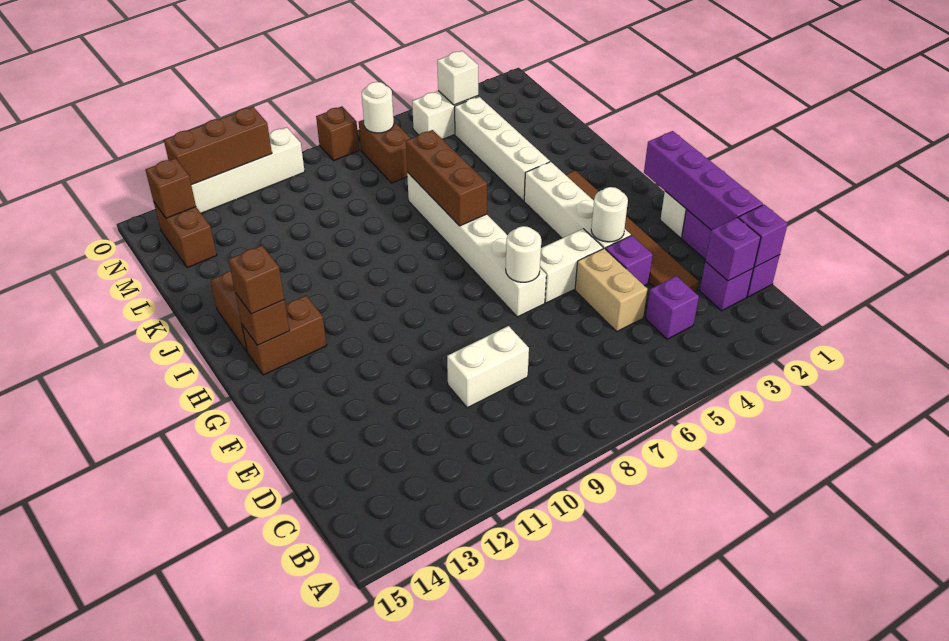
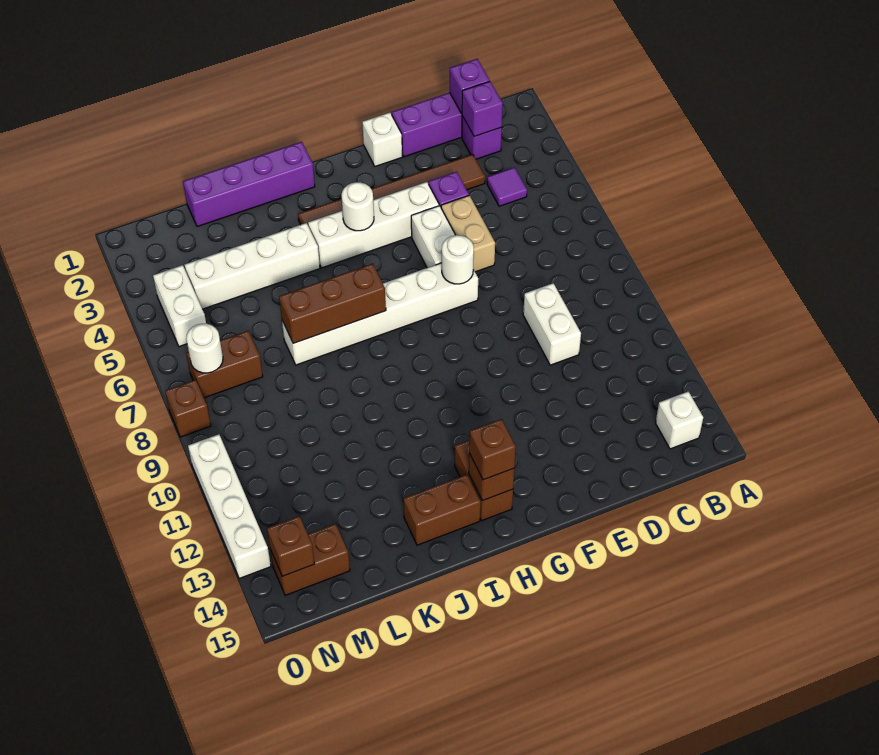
purple brick C4 level 1 -> purple tile C4 level 1
purple brick D1:G1 level 2 -> purple brick I1:L1 level 1
tan brick D5:E5 level 1 -> tan brick E5:E6 level 1
white round brick F4 level 2 -> white round brick H4 level 2
white brick N4 level 2 -> white brick B14 level 1
brown brick O11:O13 level 2 -> none

